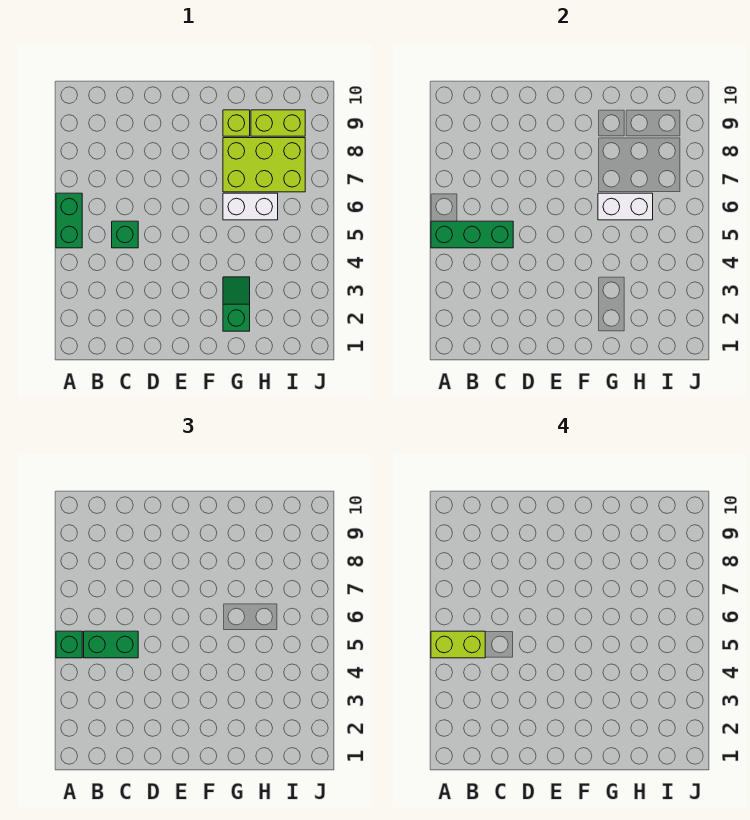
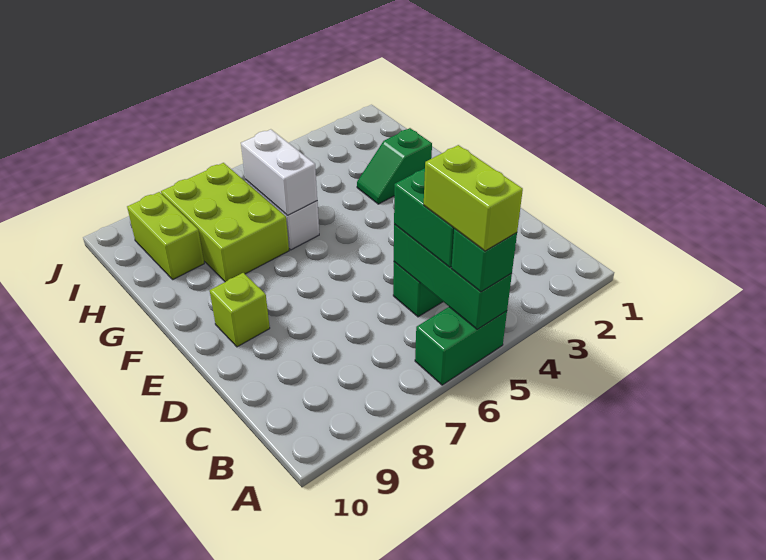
lime brick G9 level 1 -> lime brick E9 level 1

